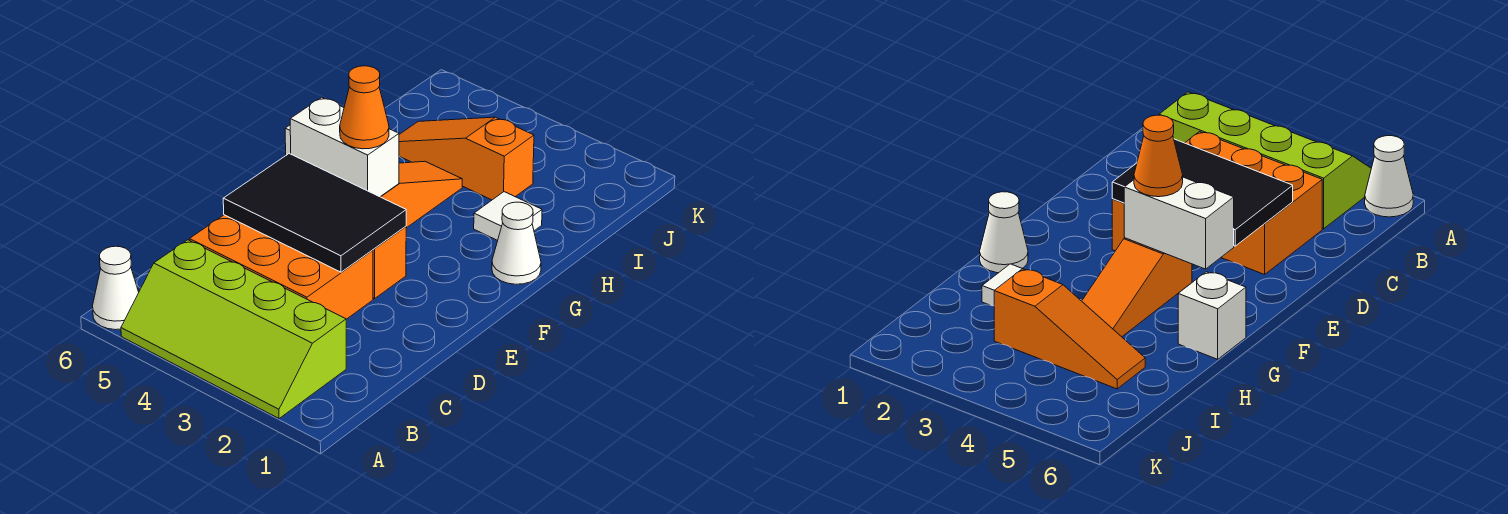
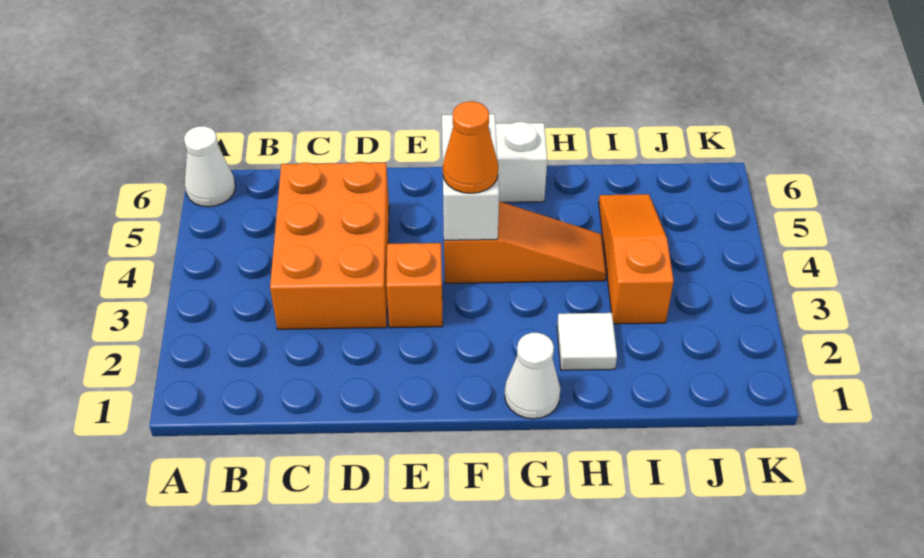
lime slope A2:B5 level 1 top B -> none
black tile D3:E5 level 2 -> none

